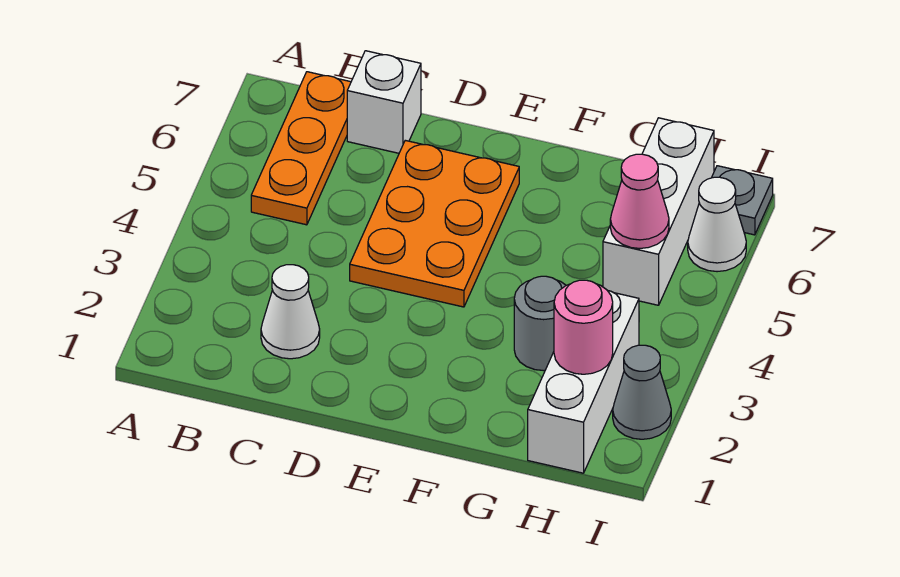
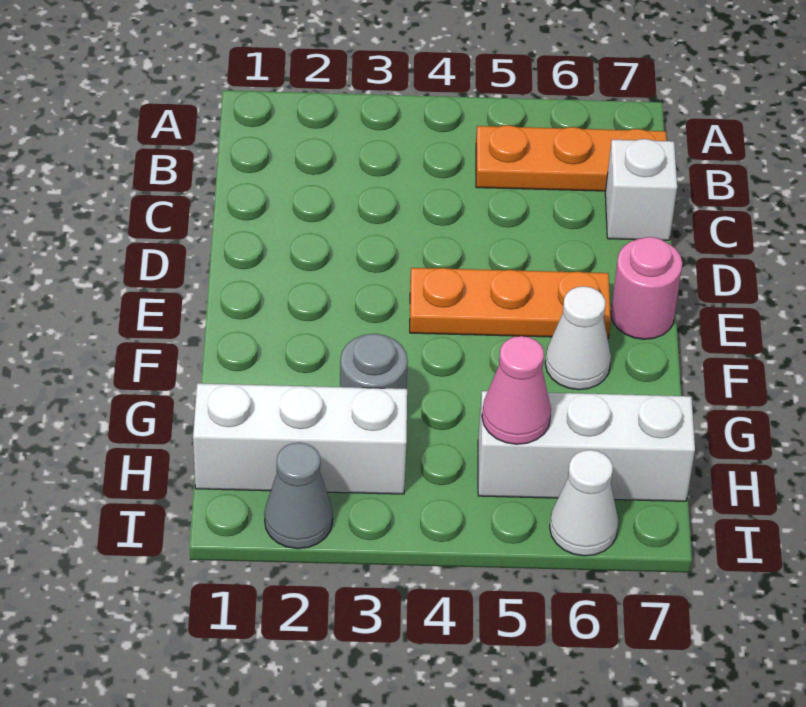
white cone C2 level 1 -> white cone F6 level 1
orange plate D4:E6 level 1 -> orange plate E4:E6 level 1
pink round brick H2 level 2 -> pink round brick E7 level 1
grey plate I7 level 1 -> none

